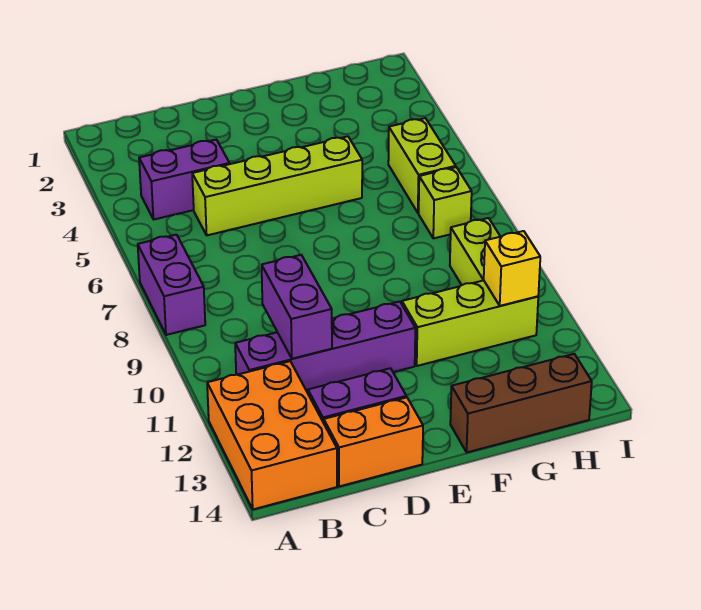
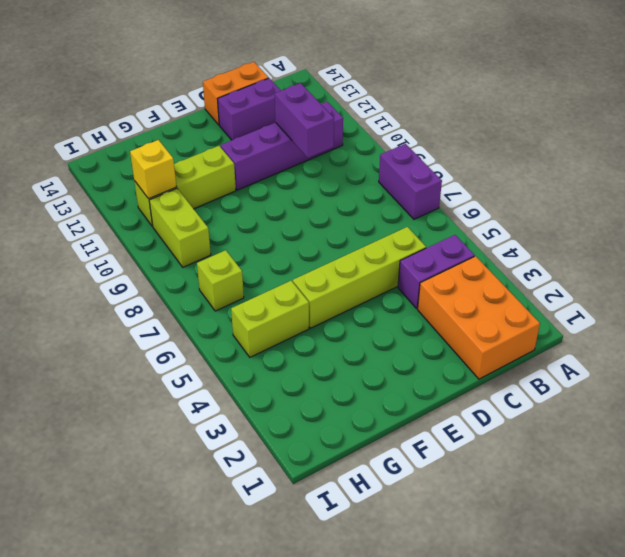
orange brick A12:B14 level 1 -> orange brick B1:C3 level 1
brown brick F14:H14 level 1 -> none
lime brick H5:H6 level 1 -> lime brick G5:H5 level 1

